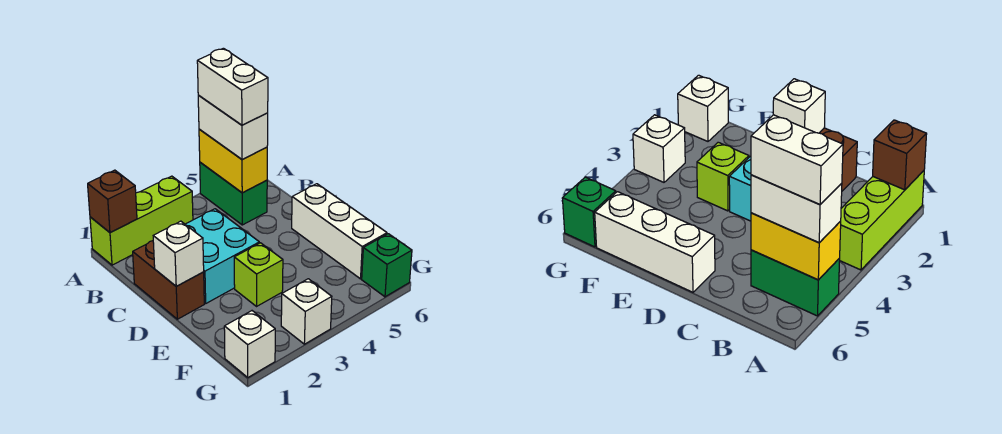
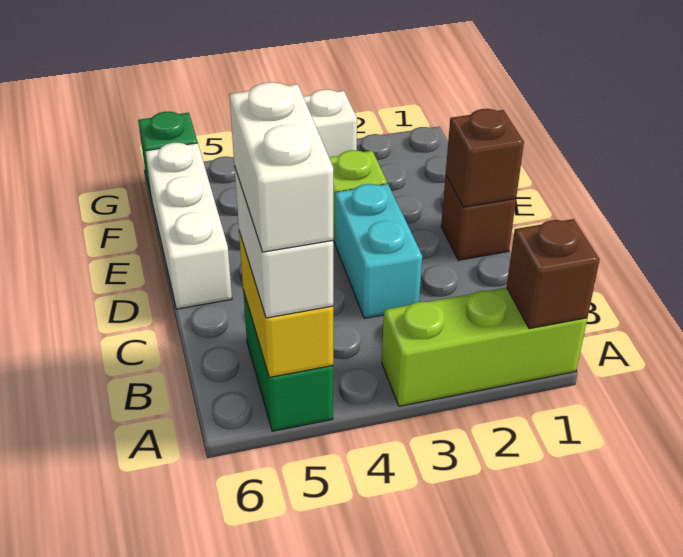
brown brick C1:D1 level 1 -> brown brick D1 level 1
cyan brick C2:D3 level 1 -> cyan brick C3:D3 level 1
white brick D1 level 2 -> brown brick D1 level 2
white brick G1 level 1 -> none

